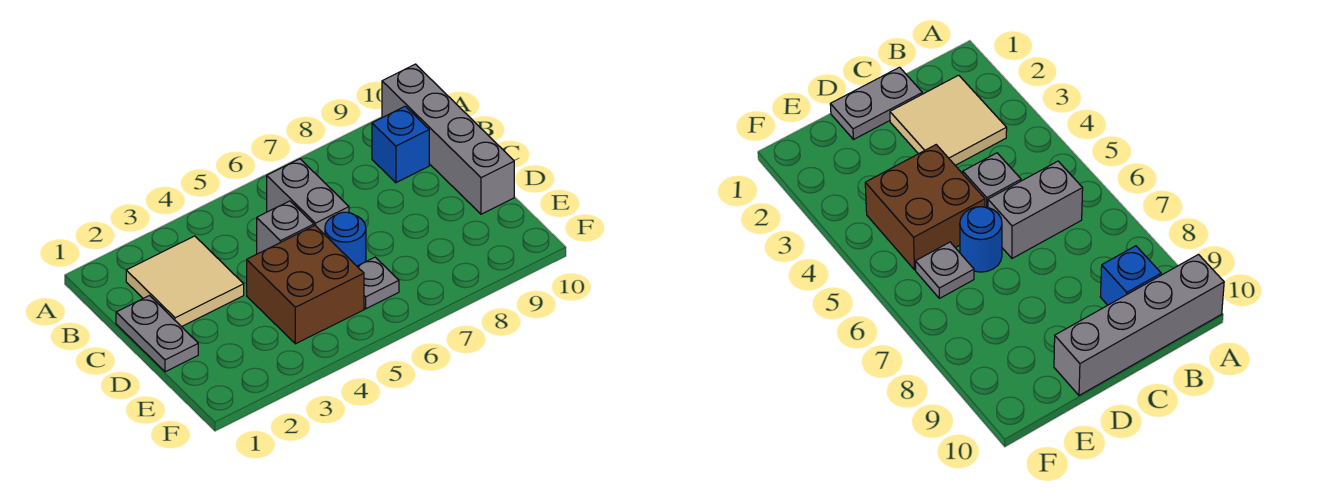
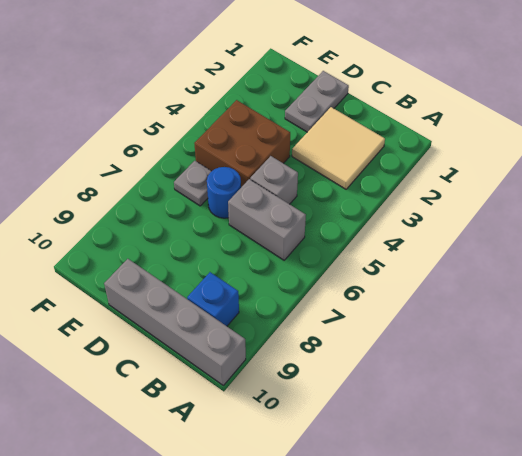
grey plate C1:D1 level 1 -> grey plate D1:D2 level 1

